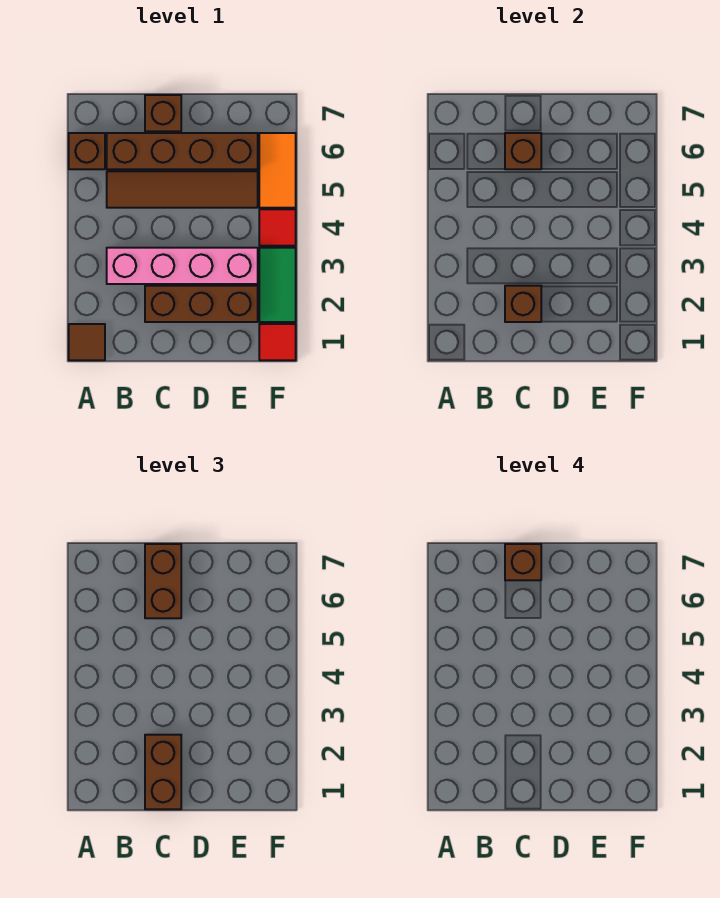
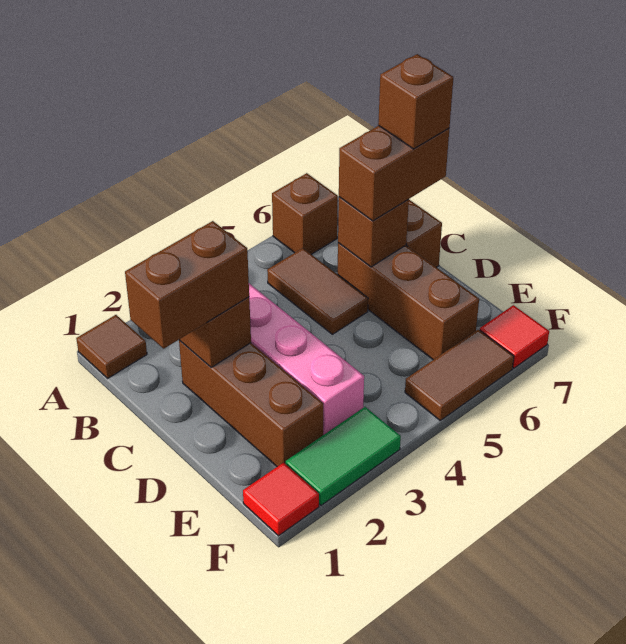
brown tile B5:E5 level 1 -> brown tile B5:C5 level 1
brown brick B6:E6 level 1 -> brown brick C6:E6 level 1
red tile F4 level 1 -> red tile F7 level 1
orange tile F5:F6 level 1 -> brown tile F5:F6 level 1

